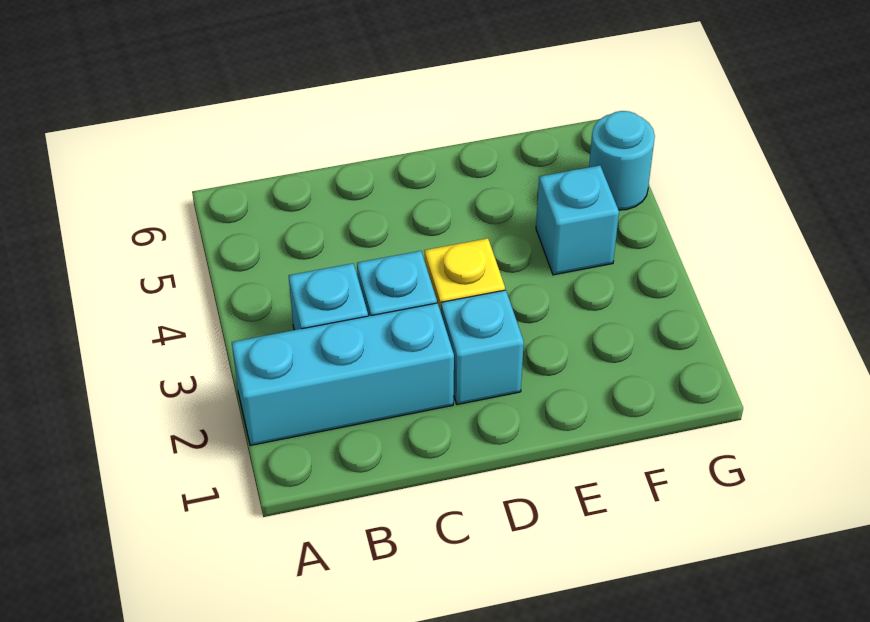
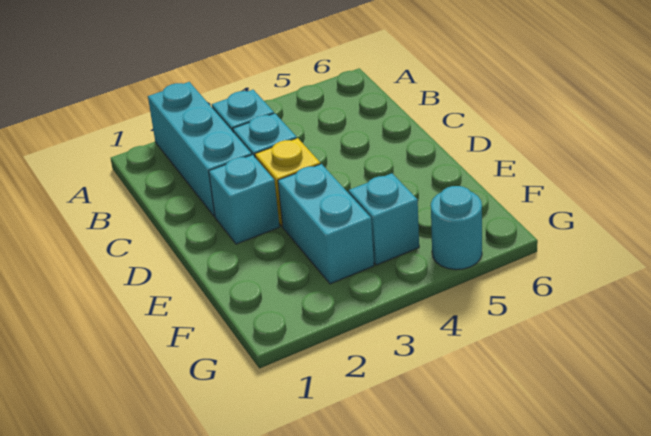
none -> cyan brick E3:F3 level 1

